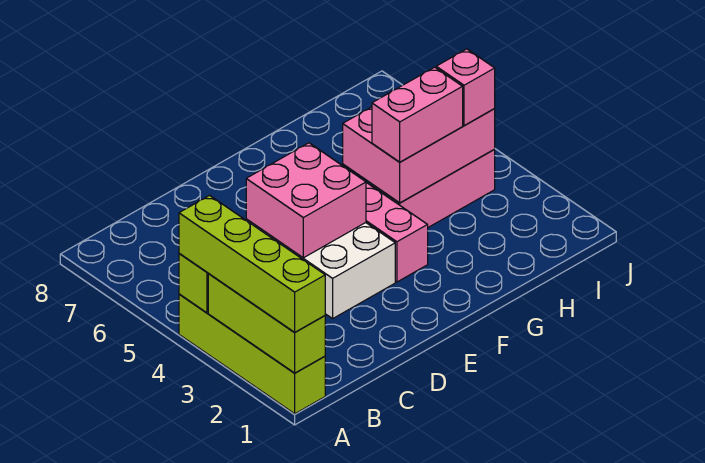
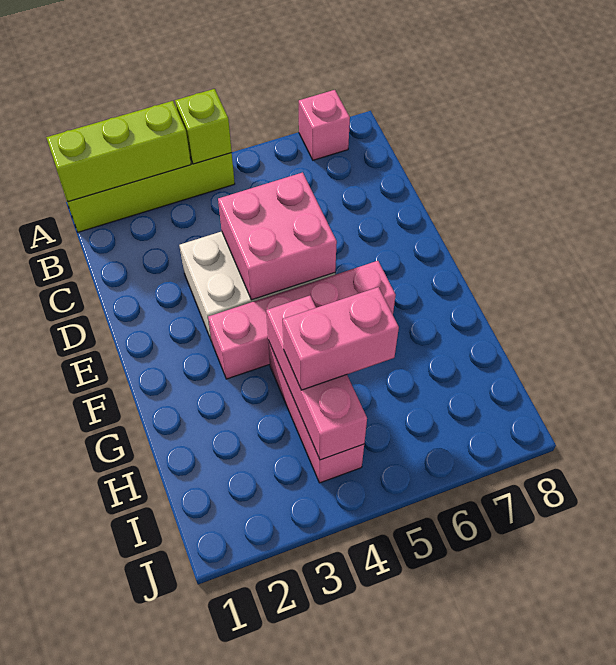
lime brick A1:A4 level 3 -> none
pink brick G4:I5 level 2 -> pink brick G4:I4 level 2
pink brick G4:H4 level 3 -> pink brick H4:H5 level 3
pink brick I4 level 3 -> pink brick A7 level 1

